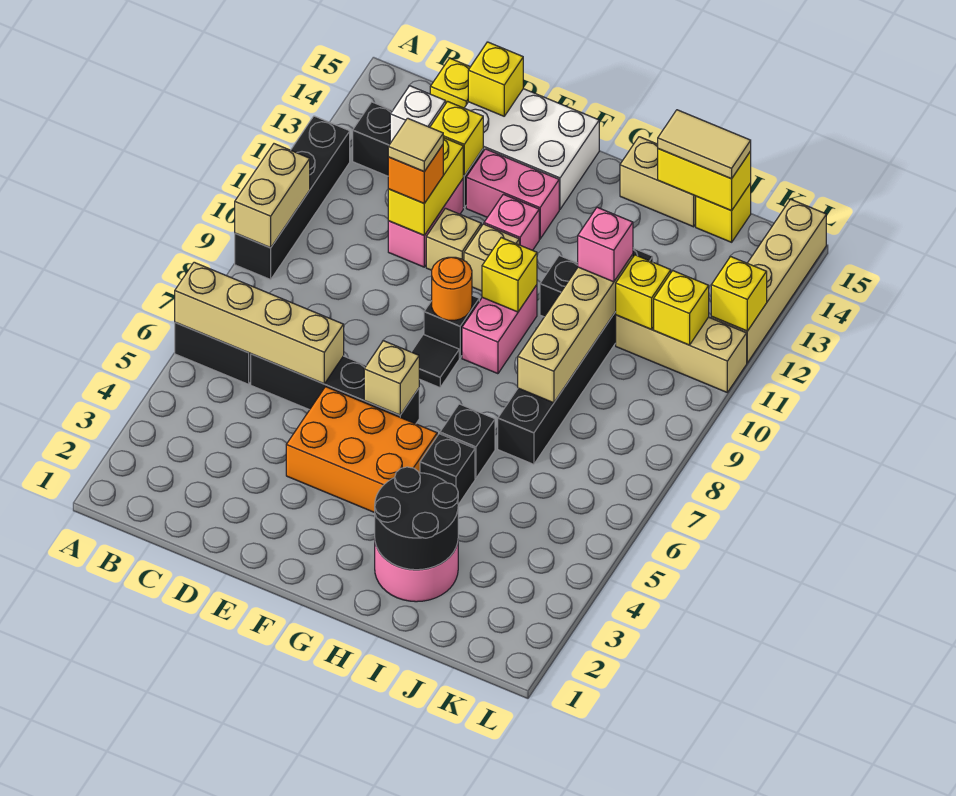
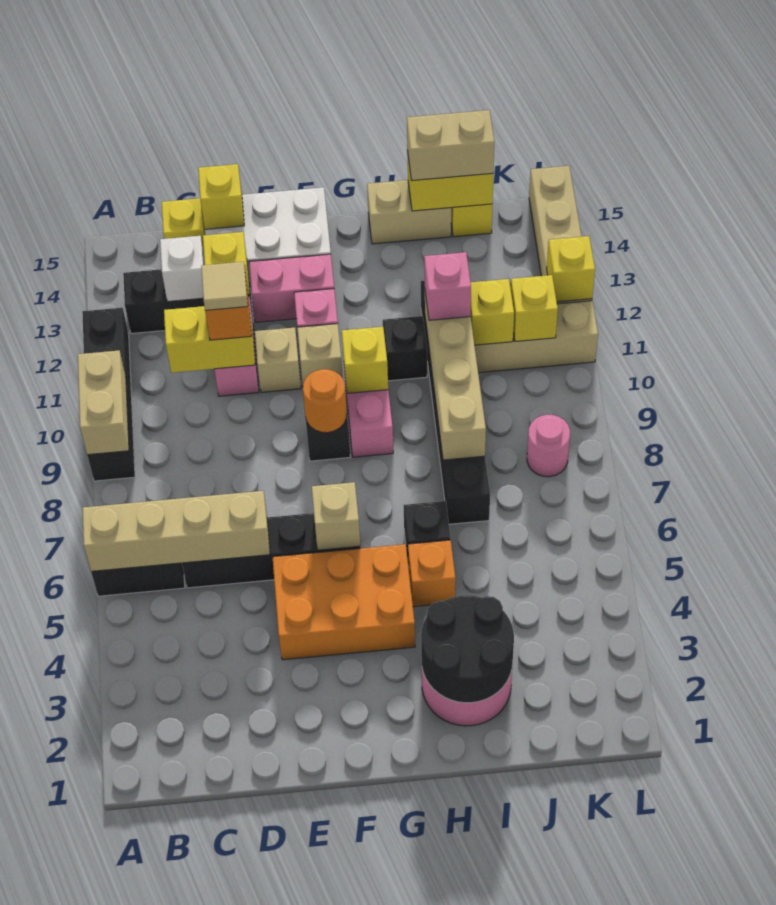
yellow brick D11:D12 level 2 -> yellow brick C11:D11 level 2
black tile F8 level 1 -> none
black brick H5 level 1 -> orange brick H5 level 1
tan tile I15:J15 level 3 -> tan brick I15:J15 level 3
none -> pink round brick K8 level 1

